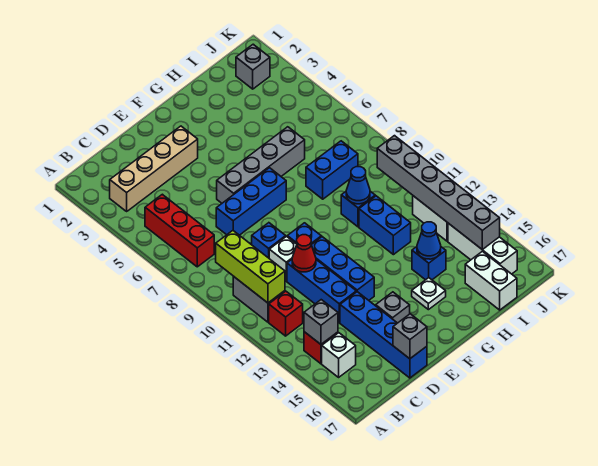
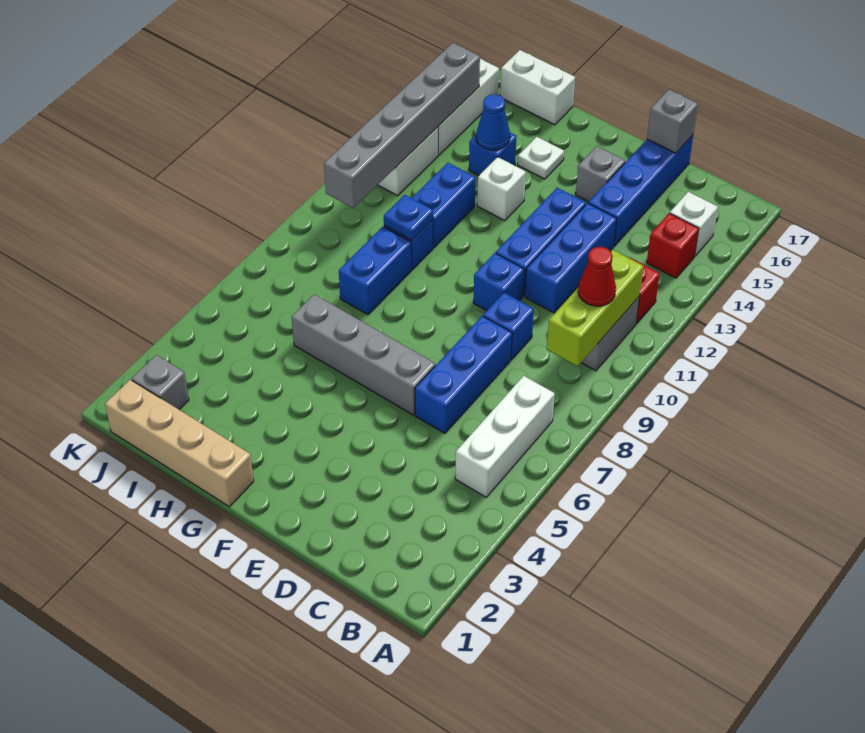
tan brick B3:E3 level 1 -> tan brick G1:J1 level 1
red brick B5:B7 level 1 -> white brick B5:B7 level 1
grey brick B14 level 2 -> none
blue brick D7:F7 level 1 -> blue brick D6:D8 level 1
white brick D10 level 1 -> white brick G13 level 1
red cone D11 level 2 -> red cone B10 level 3
blue brick H8:I8 level 1 -> blue brick H8:H9 level 1
blue cone H10 level 2 -> blue plate H10 level 2
white brick I16:I17 level 1 -> white brick H17:I17 level 1

